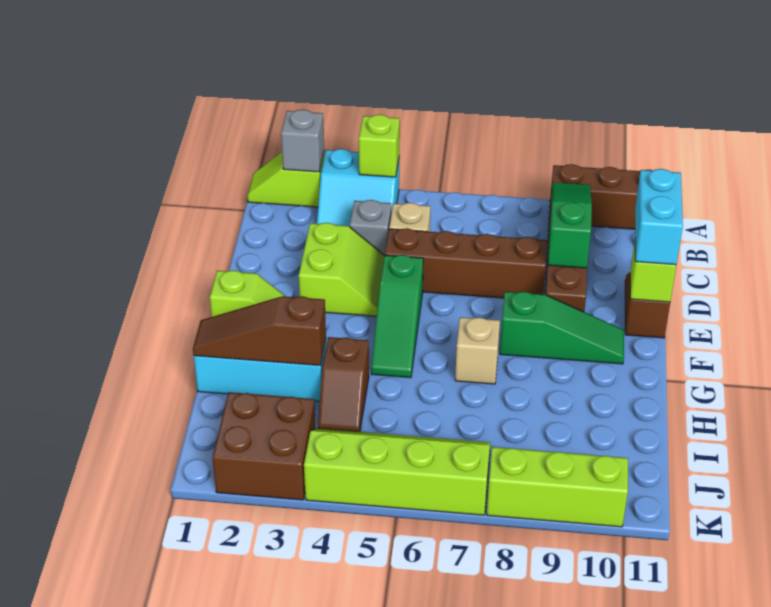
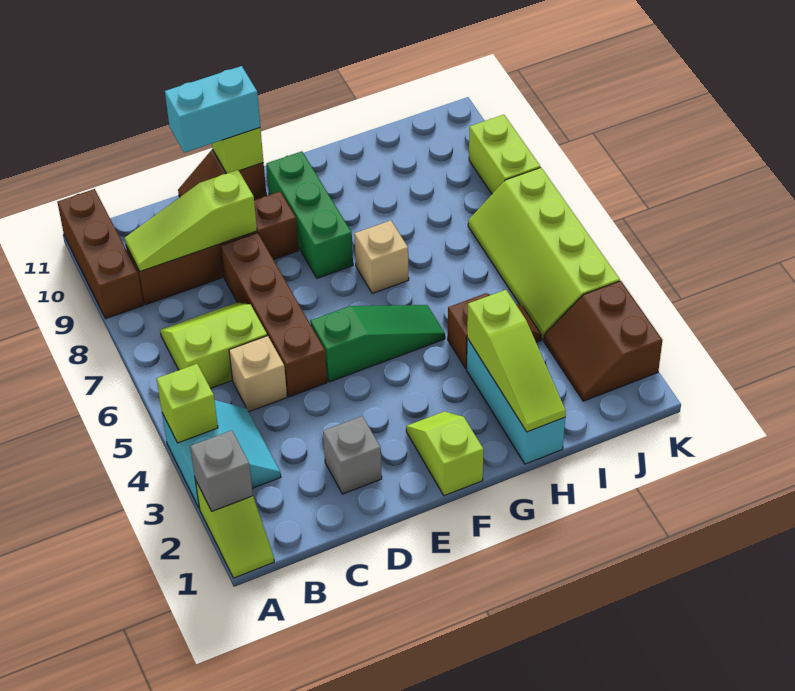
green slope B9:D9 level 2 top D -> lime slope B9:D9 level 2 top D
grey brick C4 level 1 -> grey brick D2 level 1
lime slope D3:E4 level 1 top 3 -> lime slope B6:C7 level 1 top 6
green slope F8:F10 level 1 top 8 -> green brick F8:F10 level 1
brown slope H1:H3 level 2 top 3 -> lime slope H1:H3 level 2 top 3
brown brick J2:K3 level 1 -> brown slope J2:K3 level 1 top K
lime brick K8:K10 level 1 -> lime brick K8:K9 level 1

